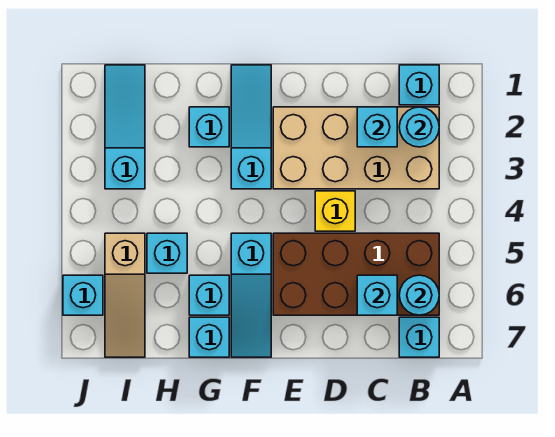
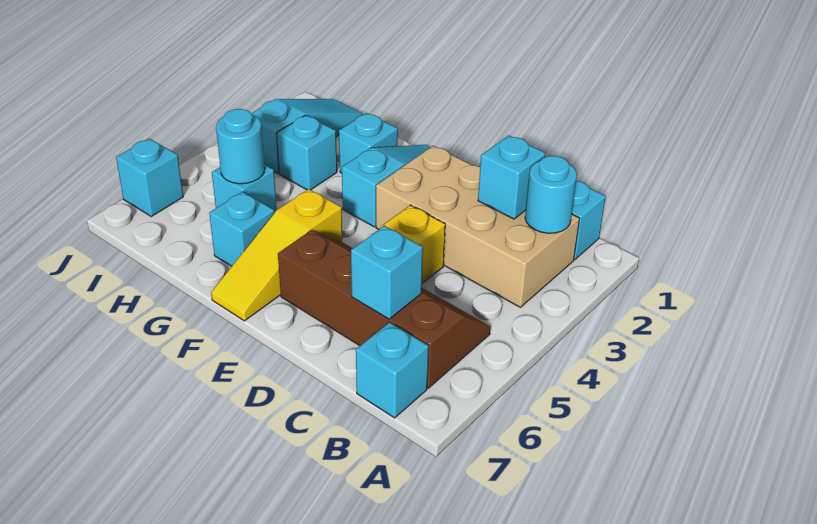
brown brick B5:E6 level 1 -> brown slope B5:E6 level 1 top 6
cyan round brick B6 level 2 -> cyan round brick H5 level 2
cyan slope F5:F7 level 1 top 5 -> yellow slope F5:F7 level 1 top 5
cyan brick G7 level 1 -> cyan brick H3 level 1
tan slope I5:I7 level 1 top 5 -> none

